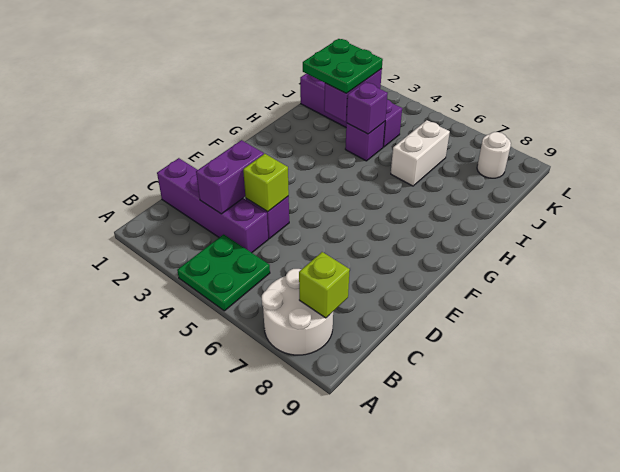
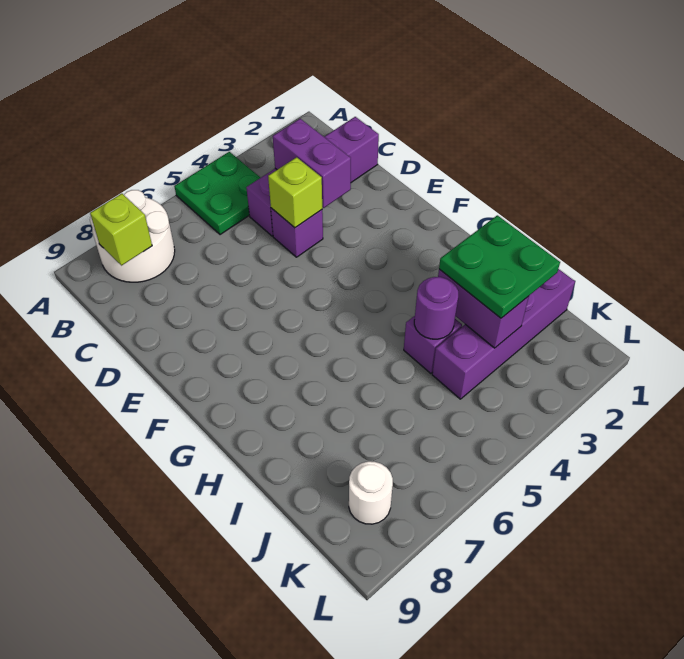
purple brick I4 level 2 -> purple round brick I4 level 2
white brick I6:J6 level 1 -> none

